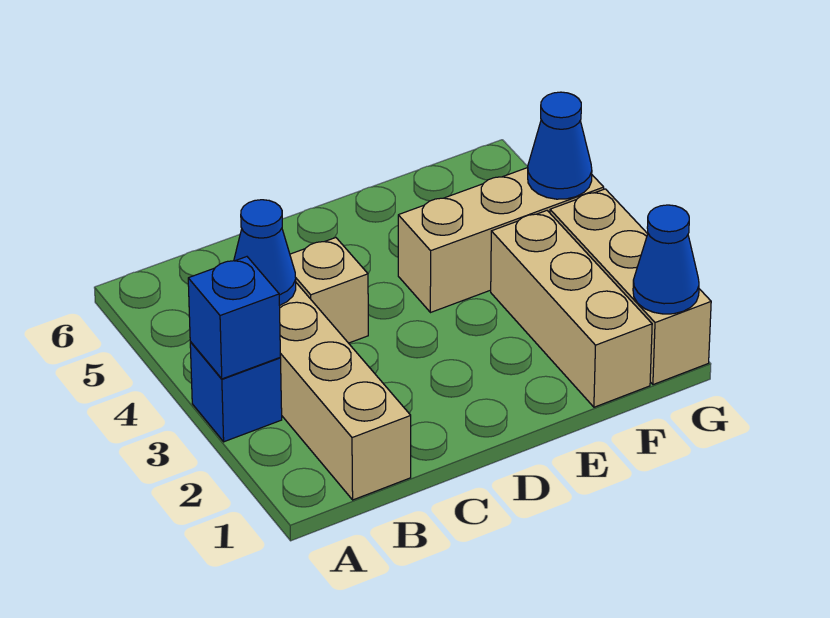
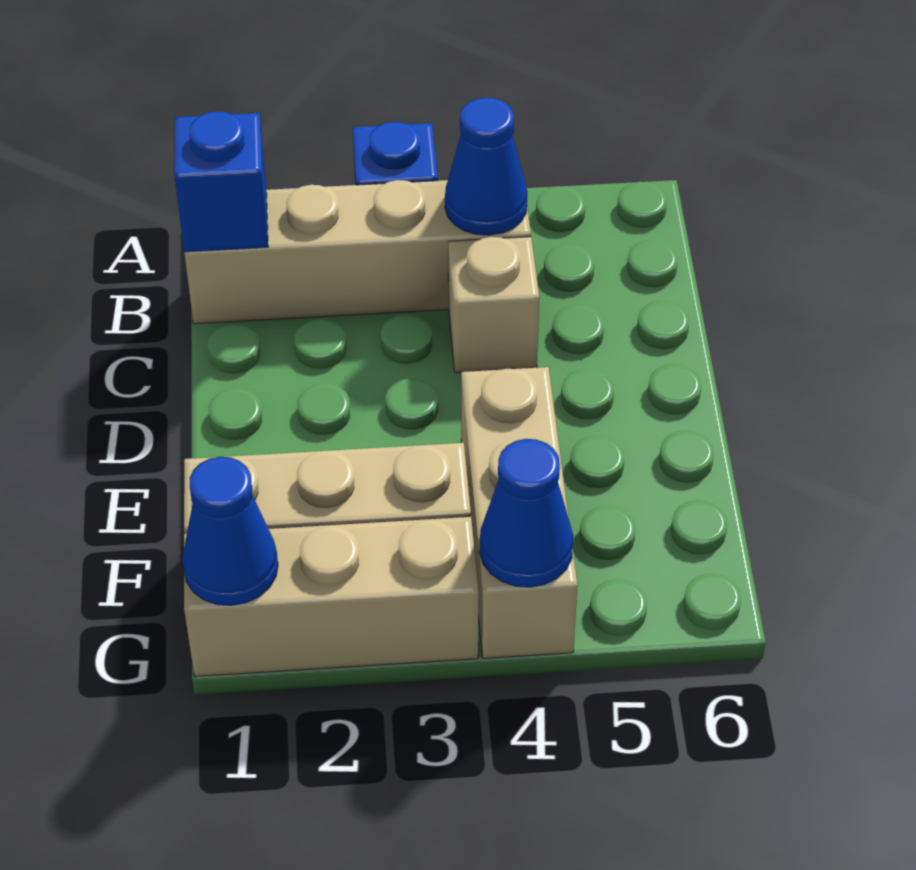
blue brick A3 level 2 -> blue brick B1 level 2

